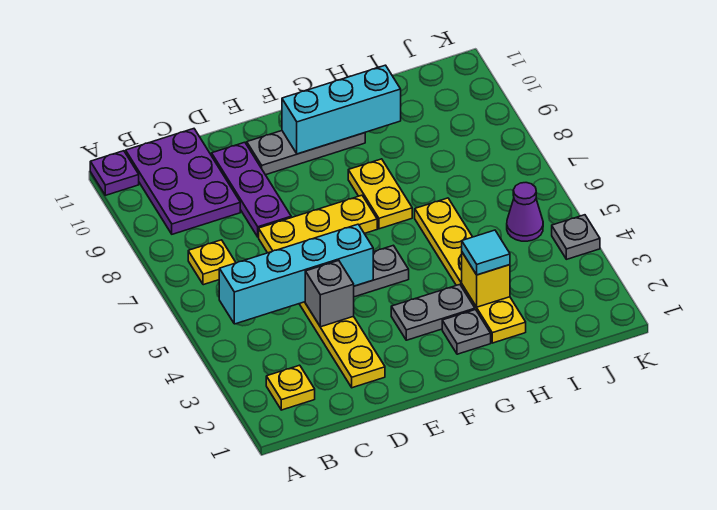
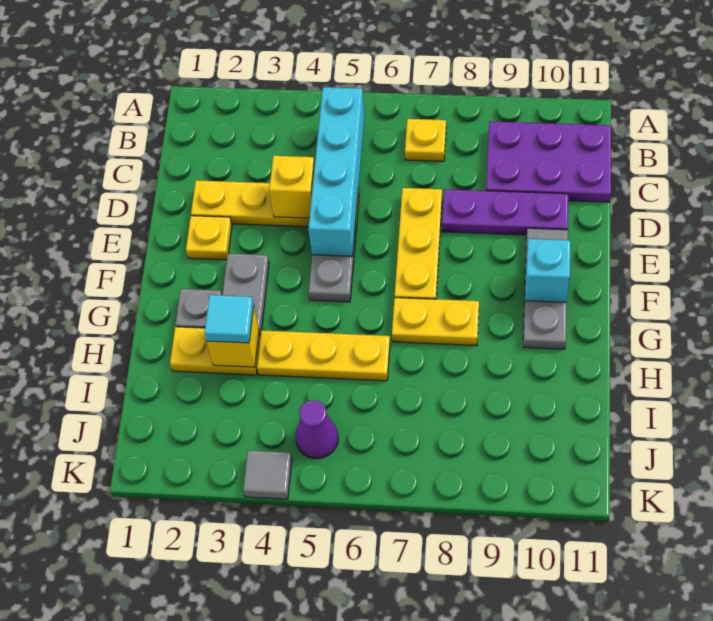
purple plate A11 level 1 -> none
yellow plate B2 level 1 -> yellow plate E2 level 1
grey brick D4 level 2 -> yellow brick D4 level 2
cyan brick F10:H10 level 2 -> cyan brick F10 level 2
grey plate K4 level 1 -> grey tile K4 level 1

